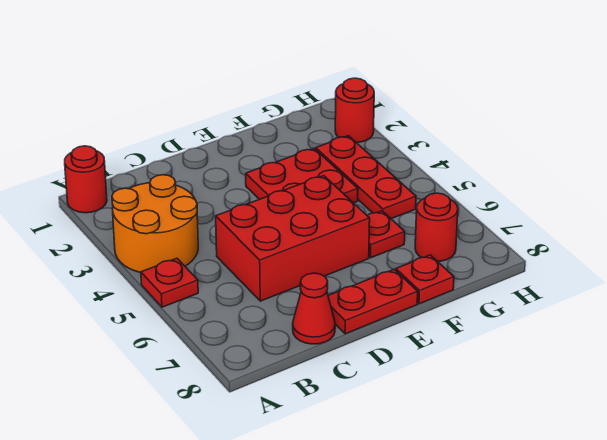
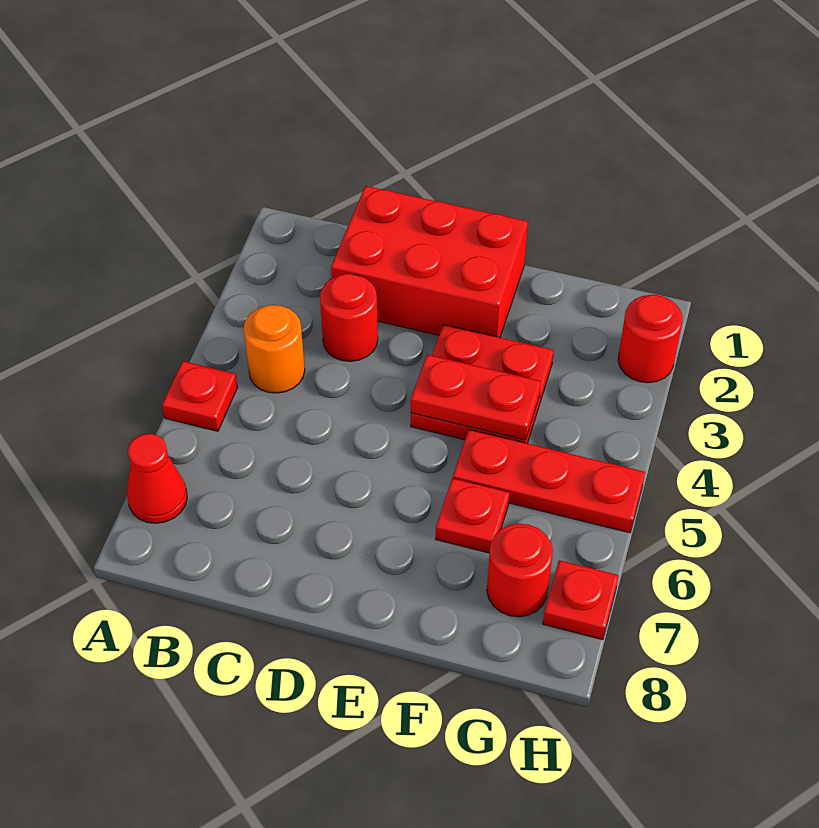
red round brick A1 level 1 -> red round brick C3 level 1
orange round brick A3:B4 level 1 -> orange round brick B4 level 1
red brick C5:E6 level 1 -> red brick C1:E2 level 1
red cone C8 level 1 -> red cone A7 level 1
red plate D8:E8 level 1 -> red plate E4:F4 level 2
red plate F8 level 1 -> red plate H7 level 1
red plate G3:G5 level 1 -> red plate F5:H5 level 1

